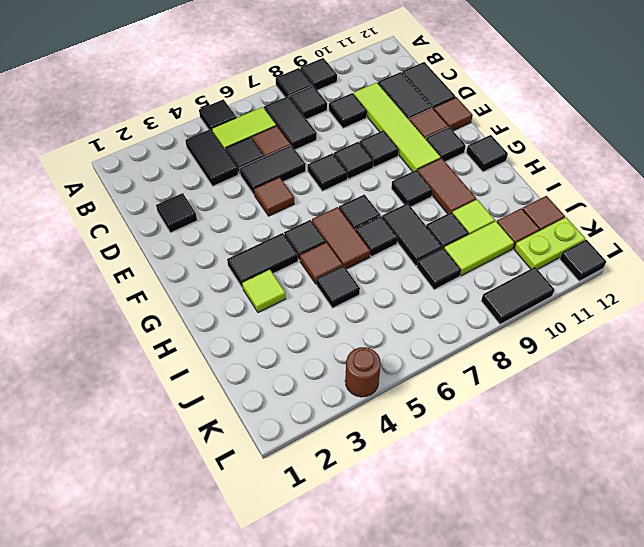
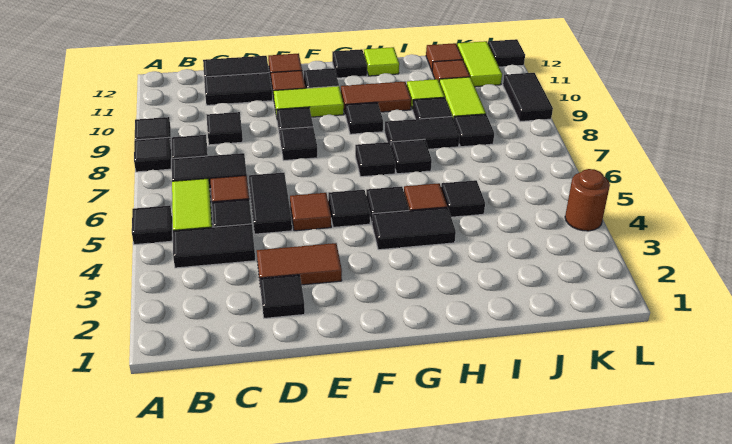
lime tile C10:F10 level 1 -> lime tile E10:F10 level 1
black tile E7 level 1 -> black tile F5 level 1
black tile G3:G4 level 1 -> black tile G4:H4 level 1
brown tile G6:H6 level 1 -> brown tile D3:E3 level 1
lime tile H3 level 1 -> lime tile H12 level 1
lime plate K11:K12 level 1 -> lime tile K11:K12 level 1

